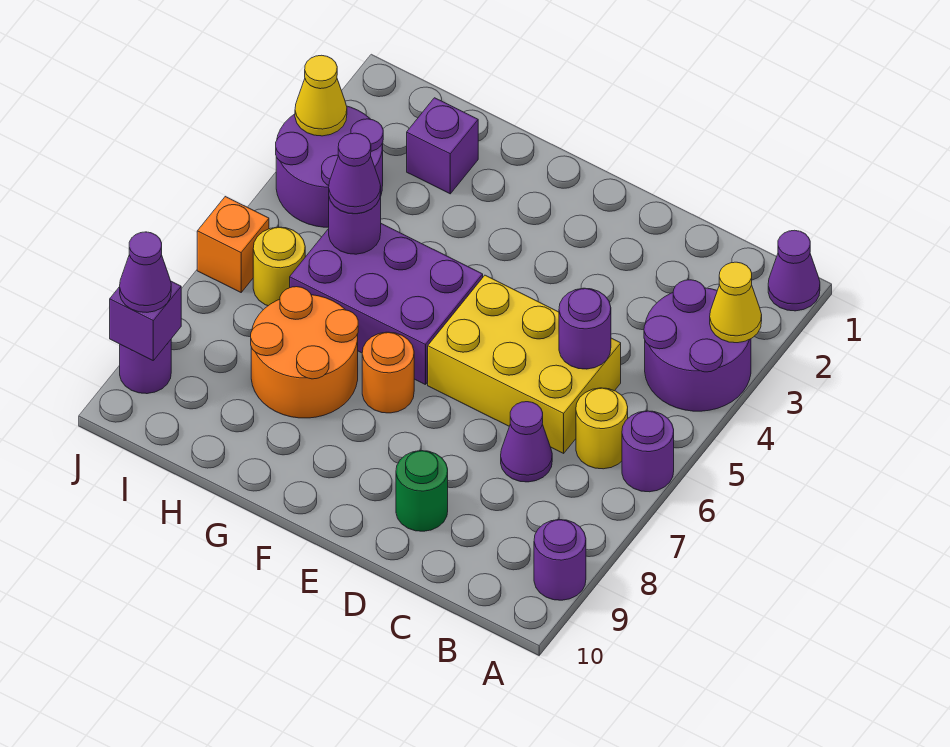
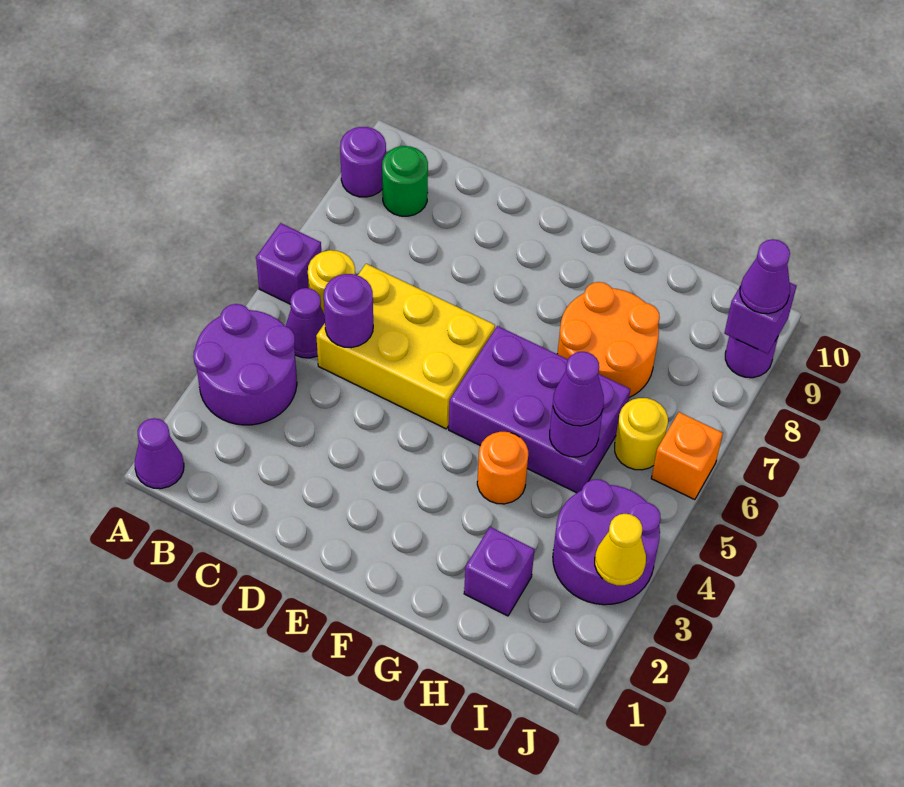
yellow cone A3 level 2 -> none
purple round brick A6 level 1 -> purple brick A6 level 1
purple cone C7 level 1 -> purple cone B5 level 1
green round brick D9 level 1 -> green round brick B9 level 1
orange round brick F7 level 1 -> orange round brick G4 level 1

